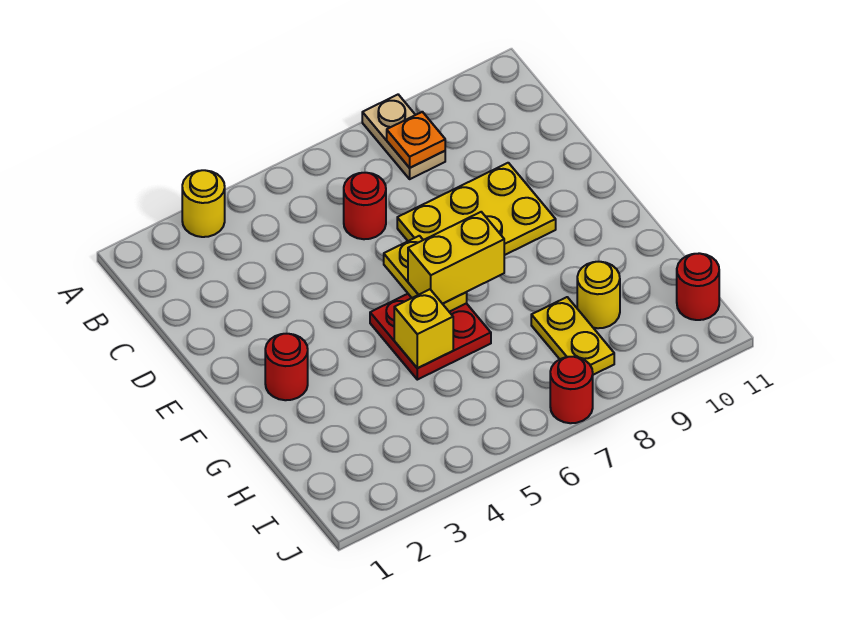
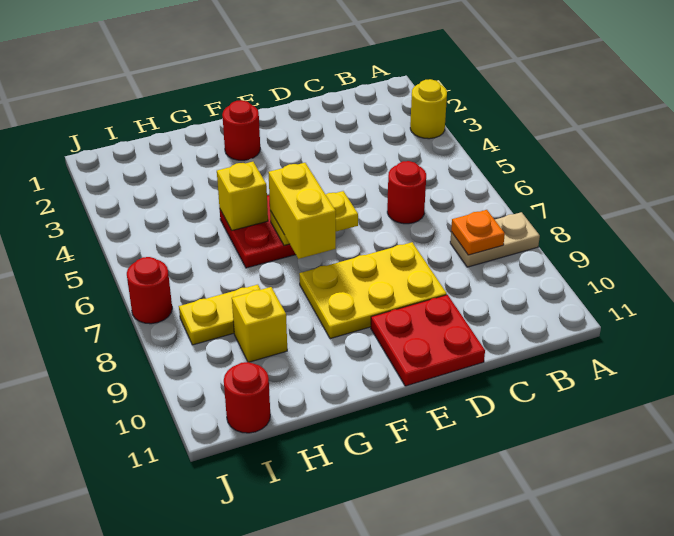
yellow plate D7:E9 level 1 -> yellow plate D8:F9 level 1
none -> red plate D10:E11 level 1
yellow round brick H9 level 1 -> yellow brick H9 level 1

